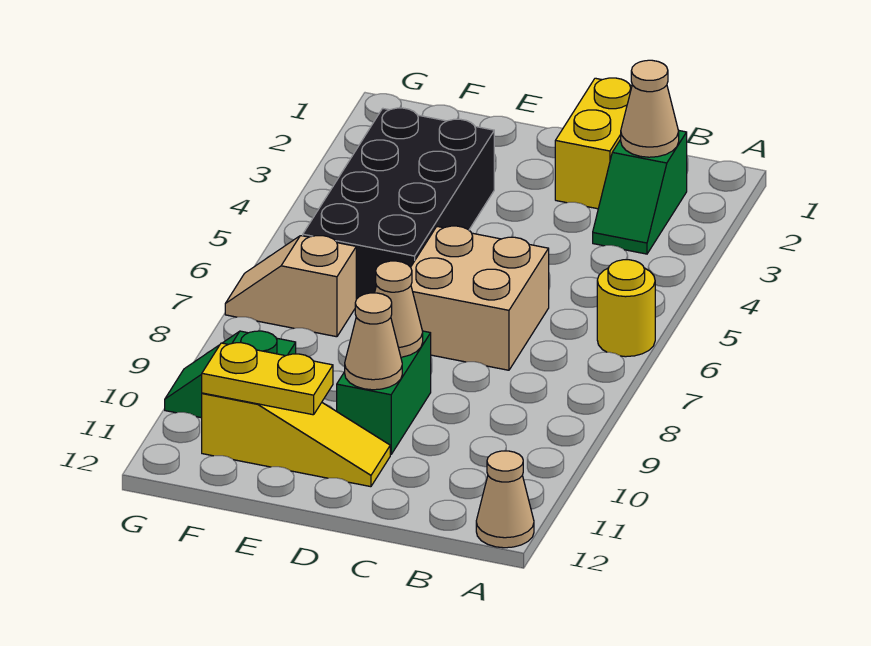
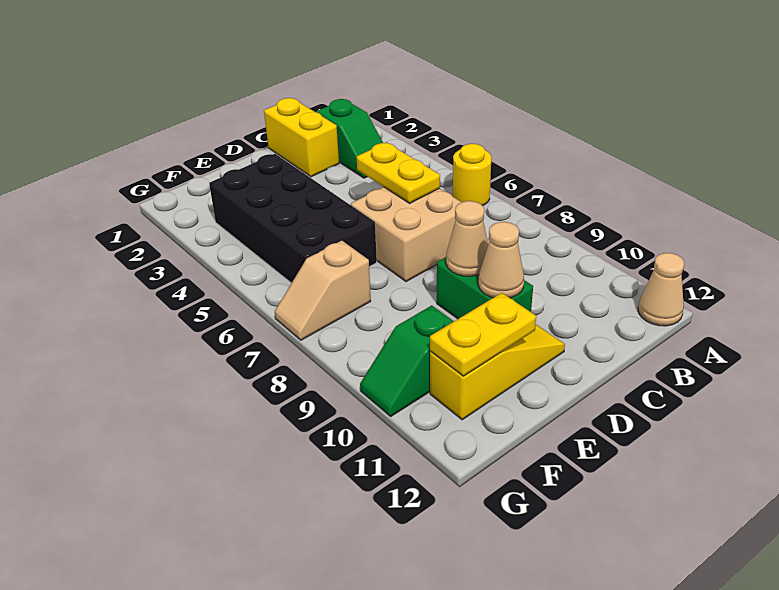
tan cone B2 level 2 -> none
none -> yellow plate C5:C6 level 2

